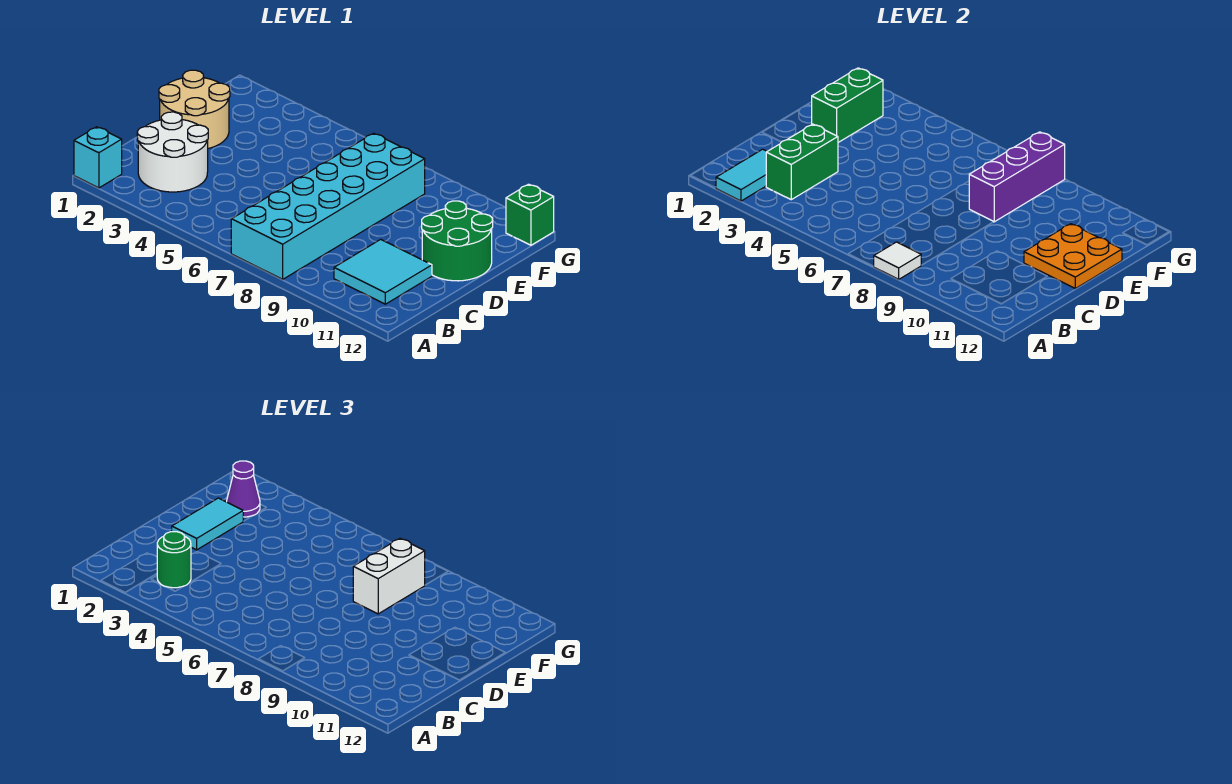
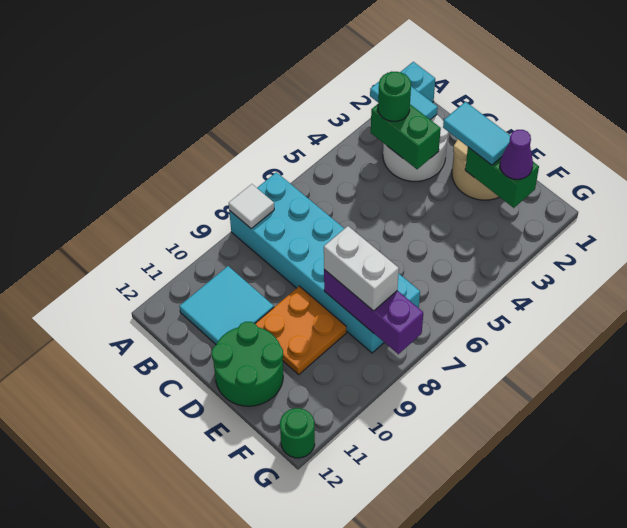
orange plate D11:E12 level 2 -> orange plate D9:E10 level 1
green brick G12 level 1 -> green round brick G12 level 1

